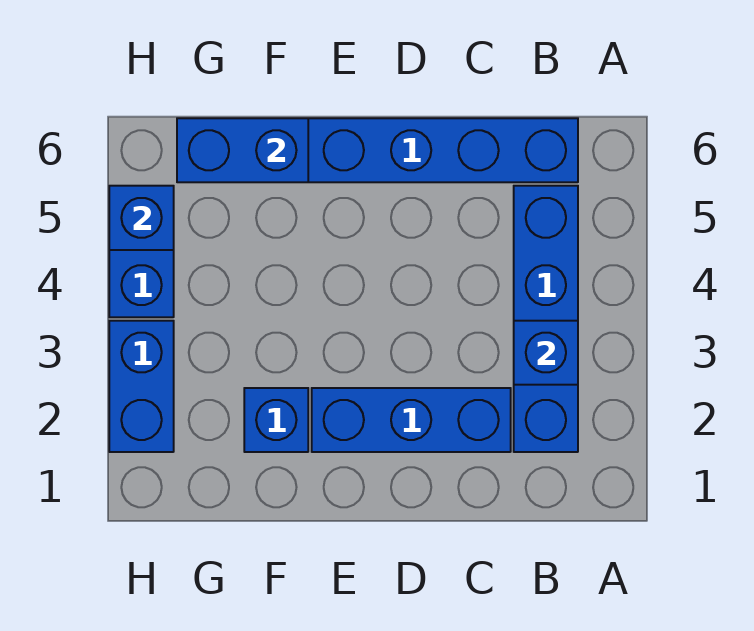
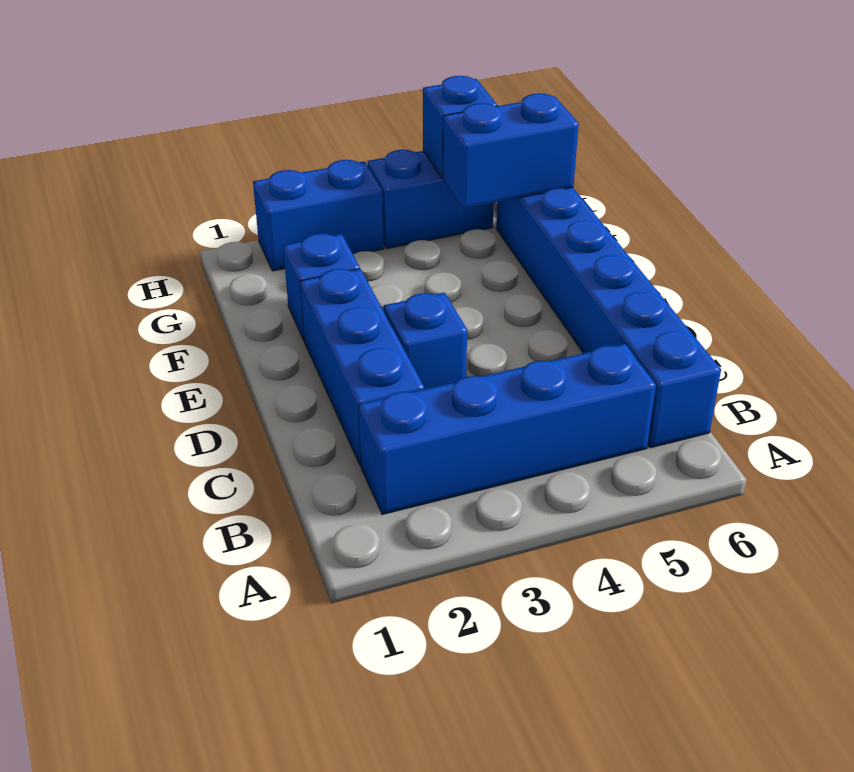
blue brick B3 level 2 -> blue brick D3 level 1
blue brick F6:G6 level 2 -> blue brick G5:G6 level 2

